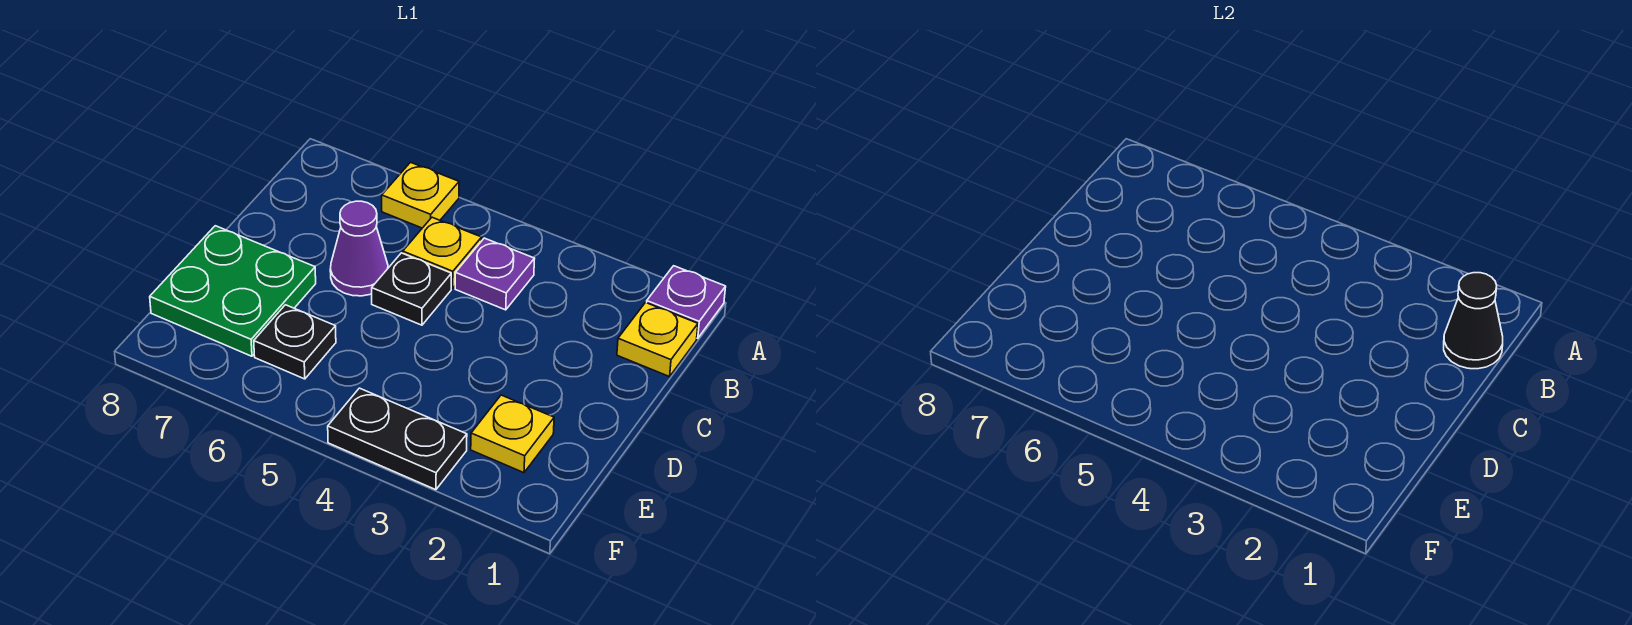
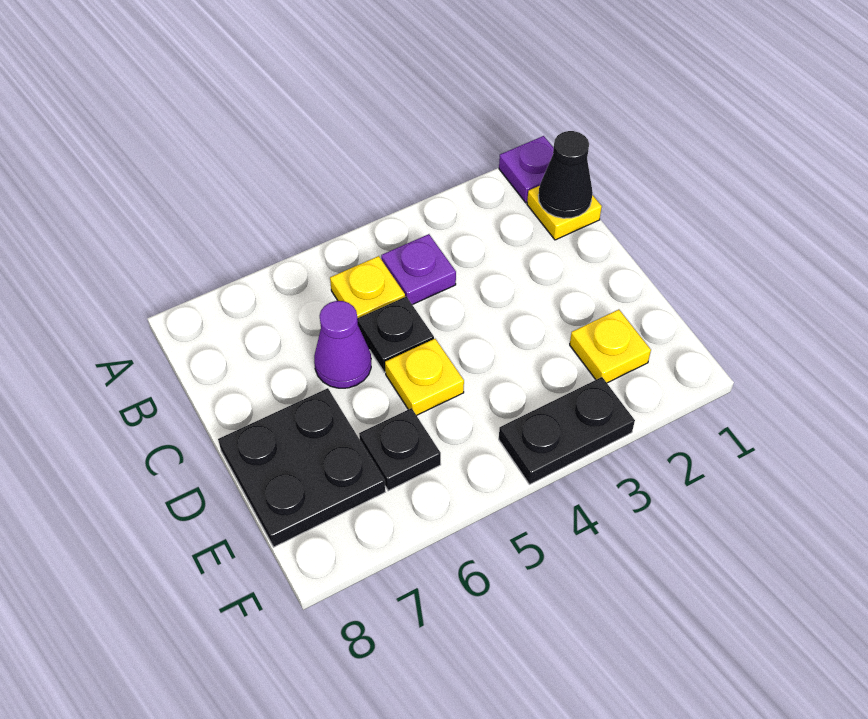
yellow plate A6 level 1 -> yellow plate D5 level 1
green plate D7:E8 level 1 -> black plate D7:E8 level 1

